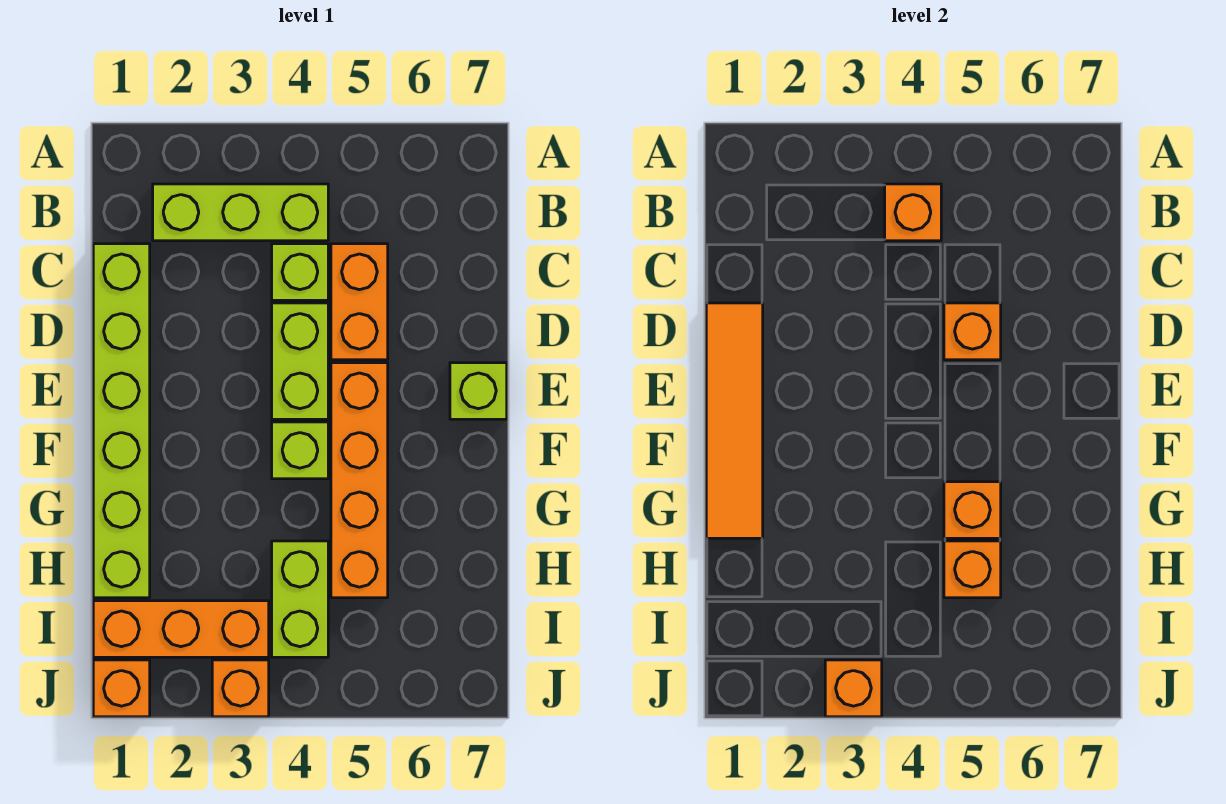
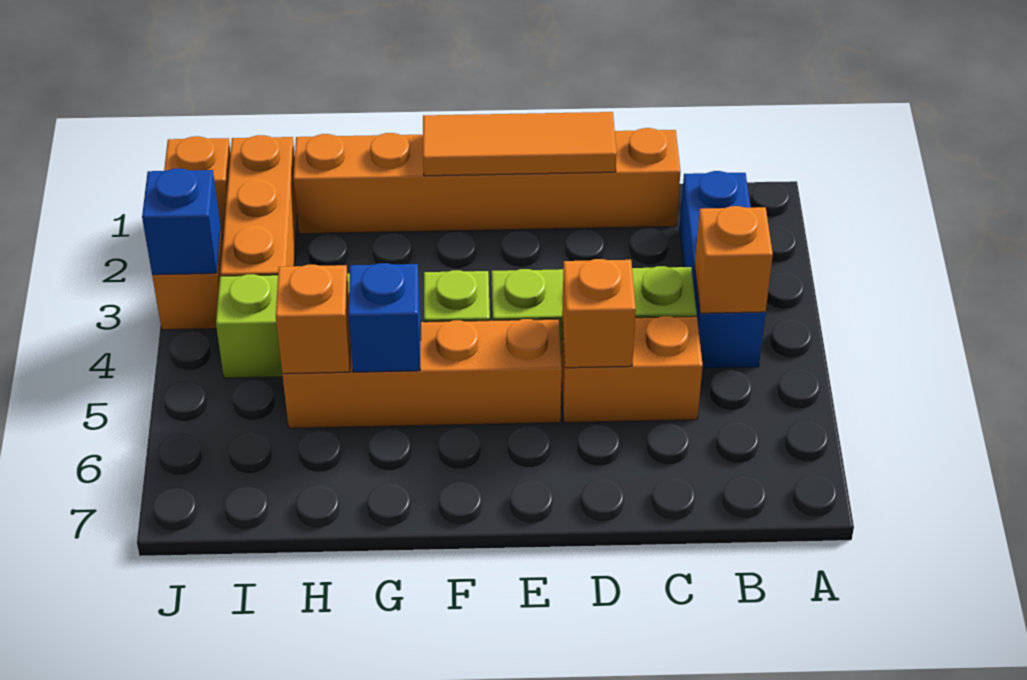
lime brick B2:B4 level 1 -> blue brick B2:B4 level 1
lime brick C1:H1 level 1 -> orange brick C1:H1 level 1
orange tile D1:G1 level 2 -> orange tile D1:F1 level 2
lime brick E7 level 1 -> none
orange brick G5 level 2 -> blue brick G5 level 2
orange brick J3 level 2 -> blue brick J3 level 2

